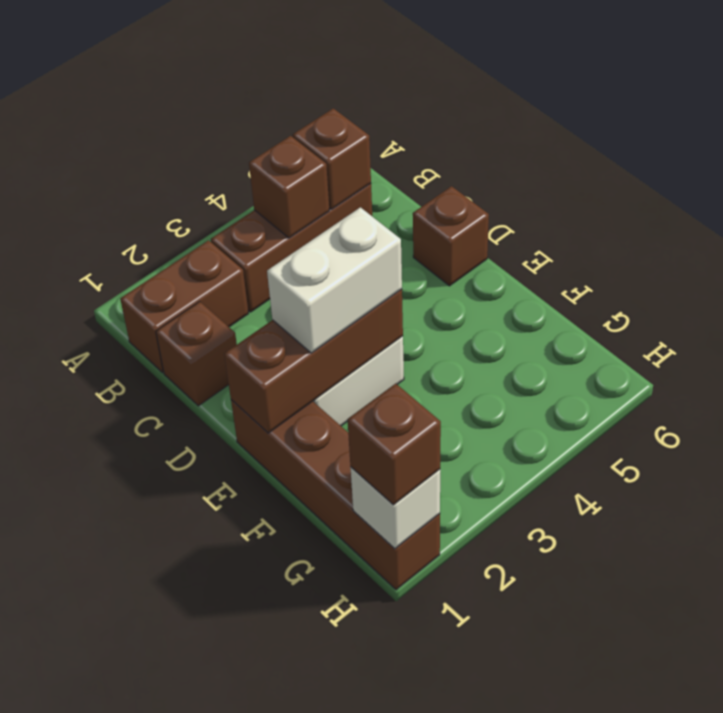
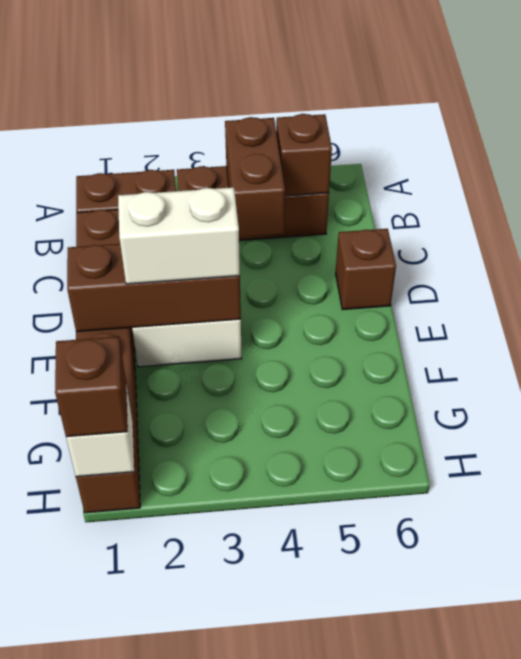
brown brick B4 level 2 -> brown brick B4:C4 level 2

